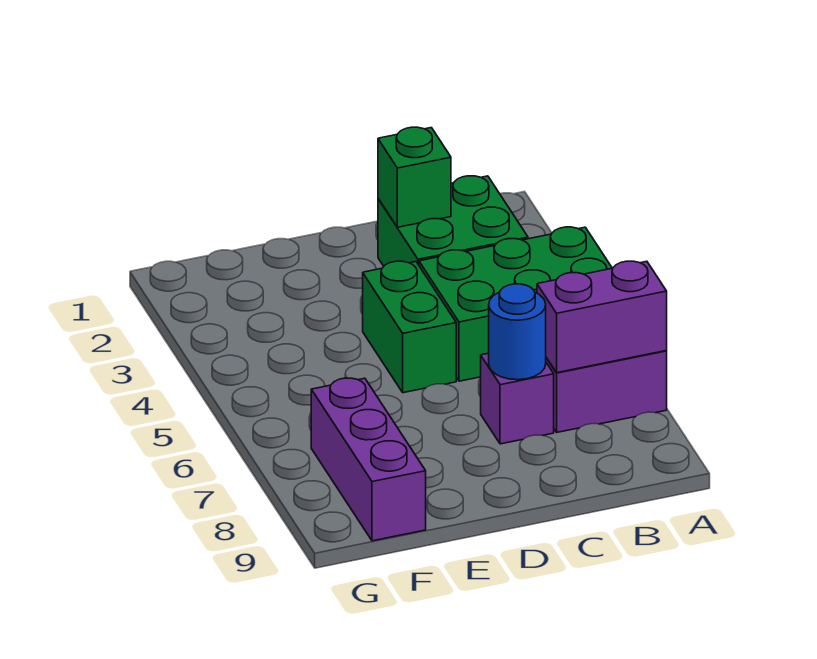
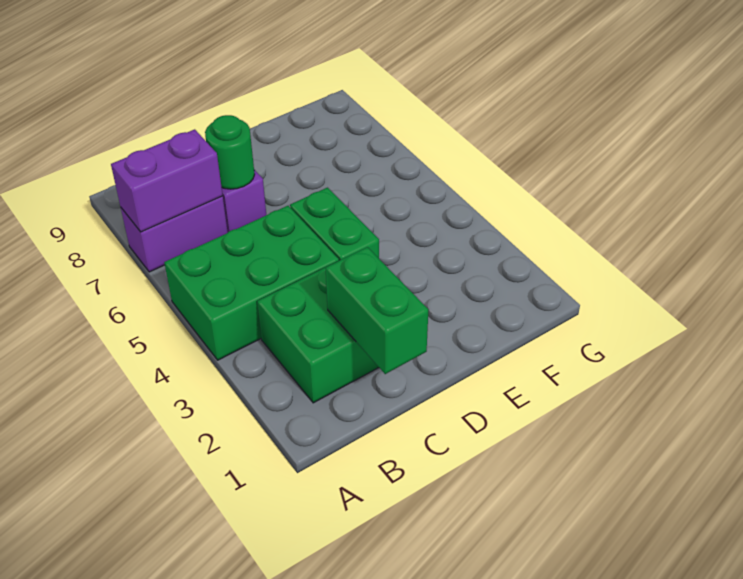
green brick C2 level 2 -> green brick C1:C2 level 2
blue round brick C7 level 2 -> green round brick C7 level 2
purple brick F7:F9 level 1 -> none

